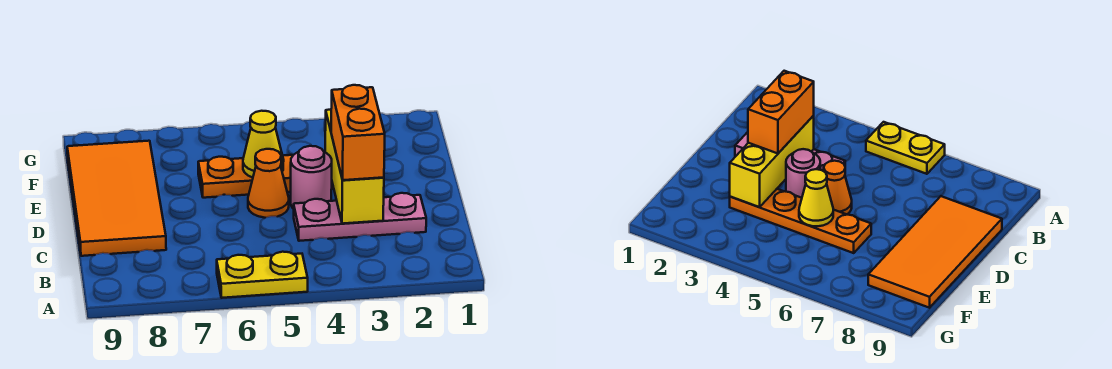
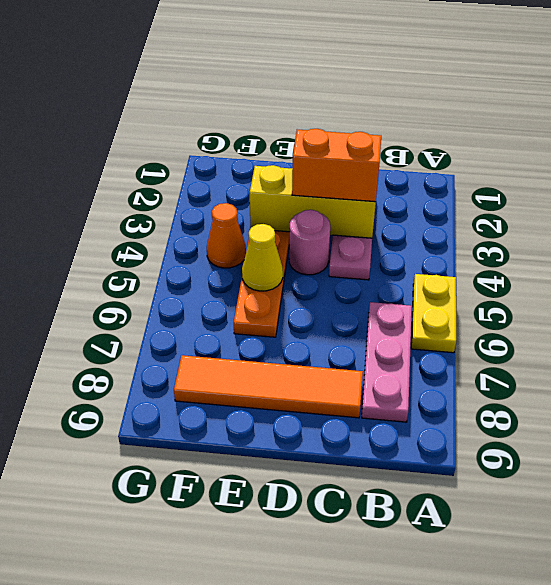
none -> pink plate B6:B8 level 1
orange tile C8:F9 level 1 -> orange tile C8:F8 level 1
orange cone D5 level 1 -> orange cone F4 level 1

